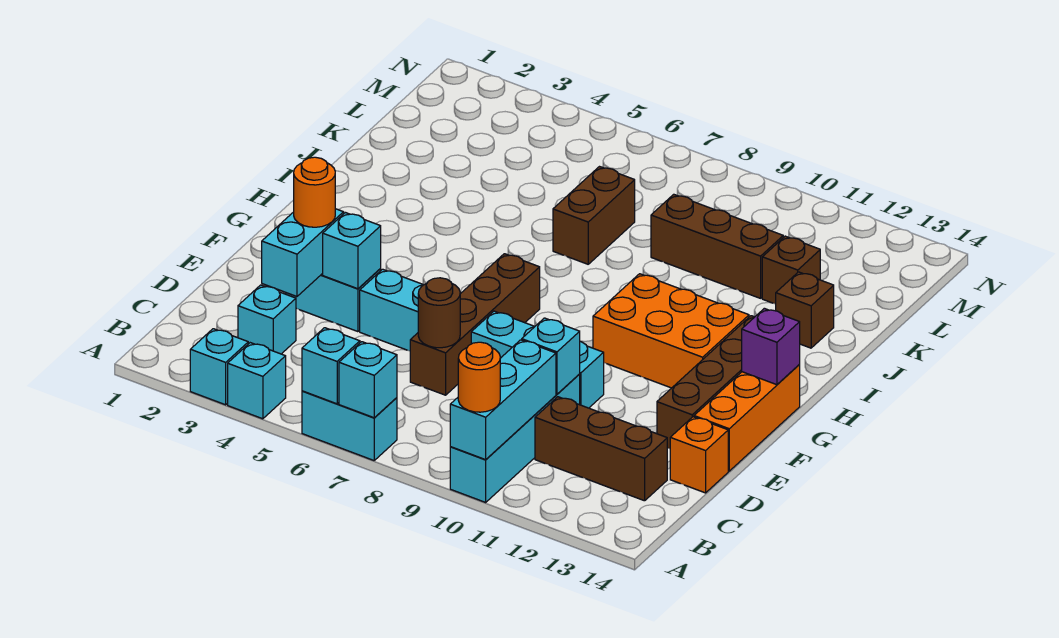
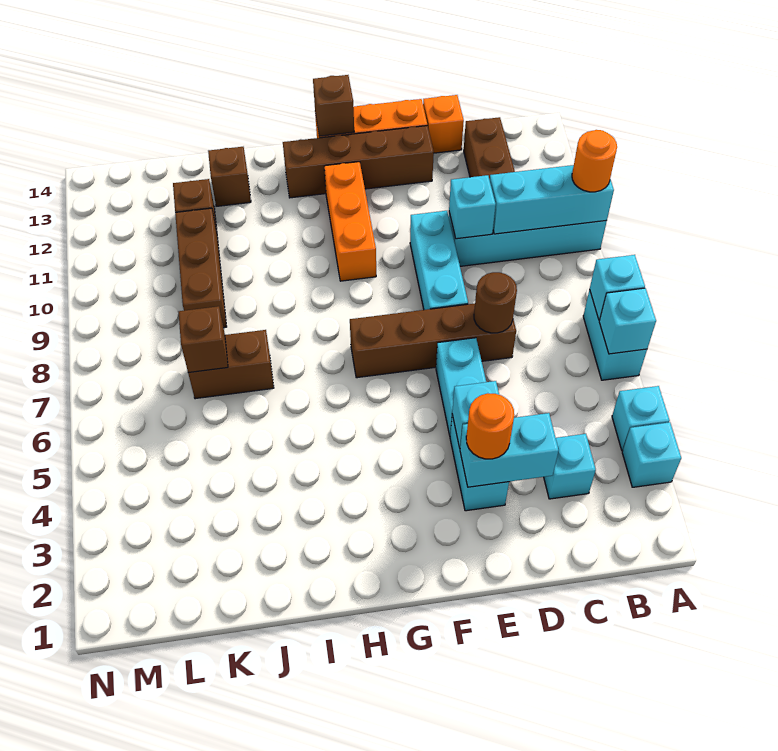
orange brick G10:H12 level 1 -> orange brick G10:G12 level 1
purple brick G14 level 2 -> brown brick G14 level 2
none -> brown brick K7 level 2

